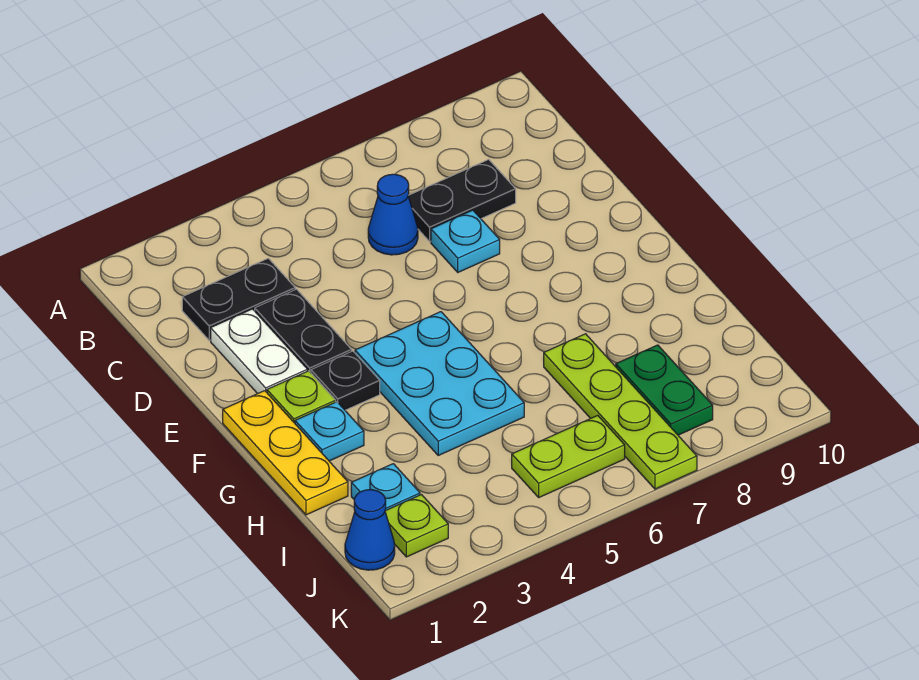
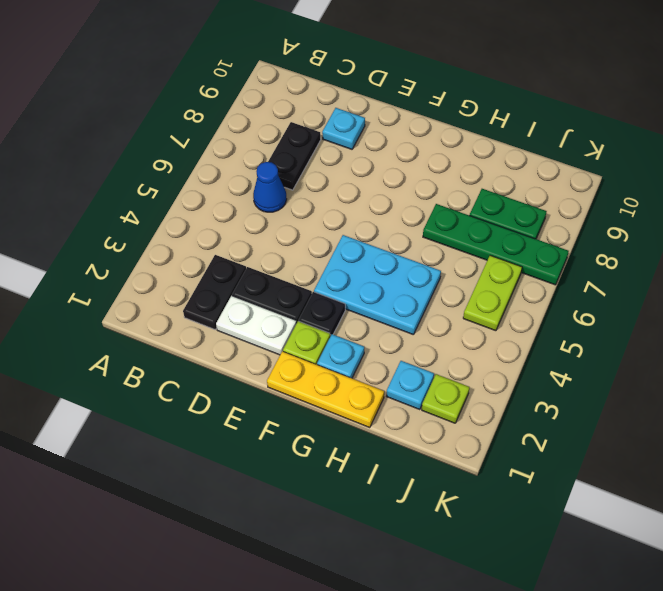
cyan plate D7 level 1 -> cyan plate D9 level 1
lime plate H7:K7 level 1 -> green plate H7:K7 level 1
blue cone J1 level 1 -> none

